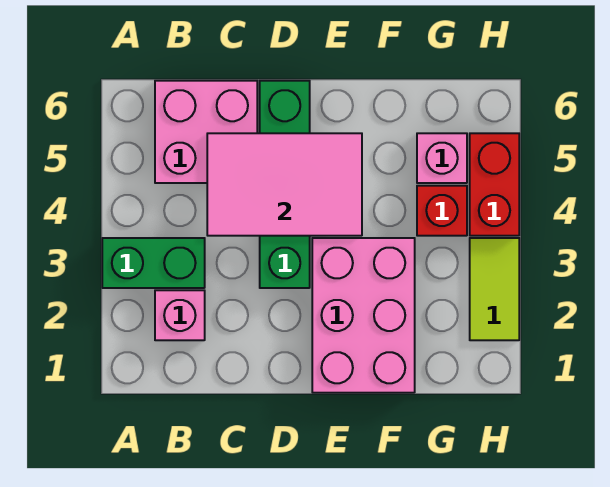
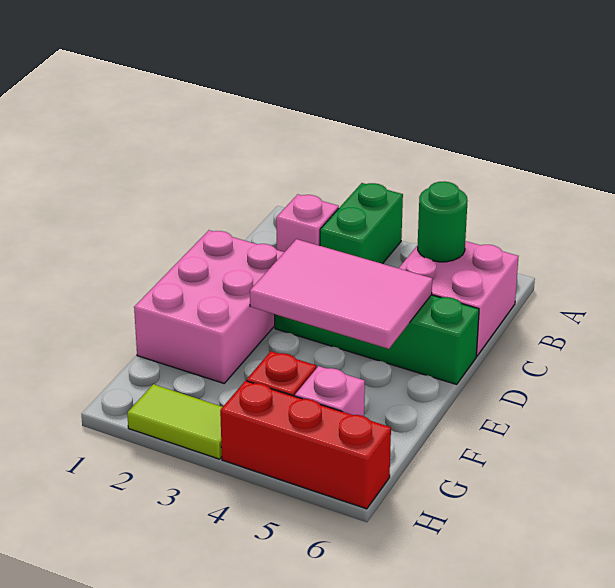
none -> green round brick B5 level 2
pink tile C4:E5 level 2 -> pink tile D3:E5 level 2
pink brick E1:F3 level 1 -> pink brick D1:F2 level 1
red brick H4:H5 level 1 -> red brick H4:H6 level 1

